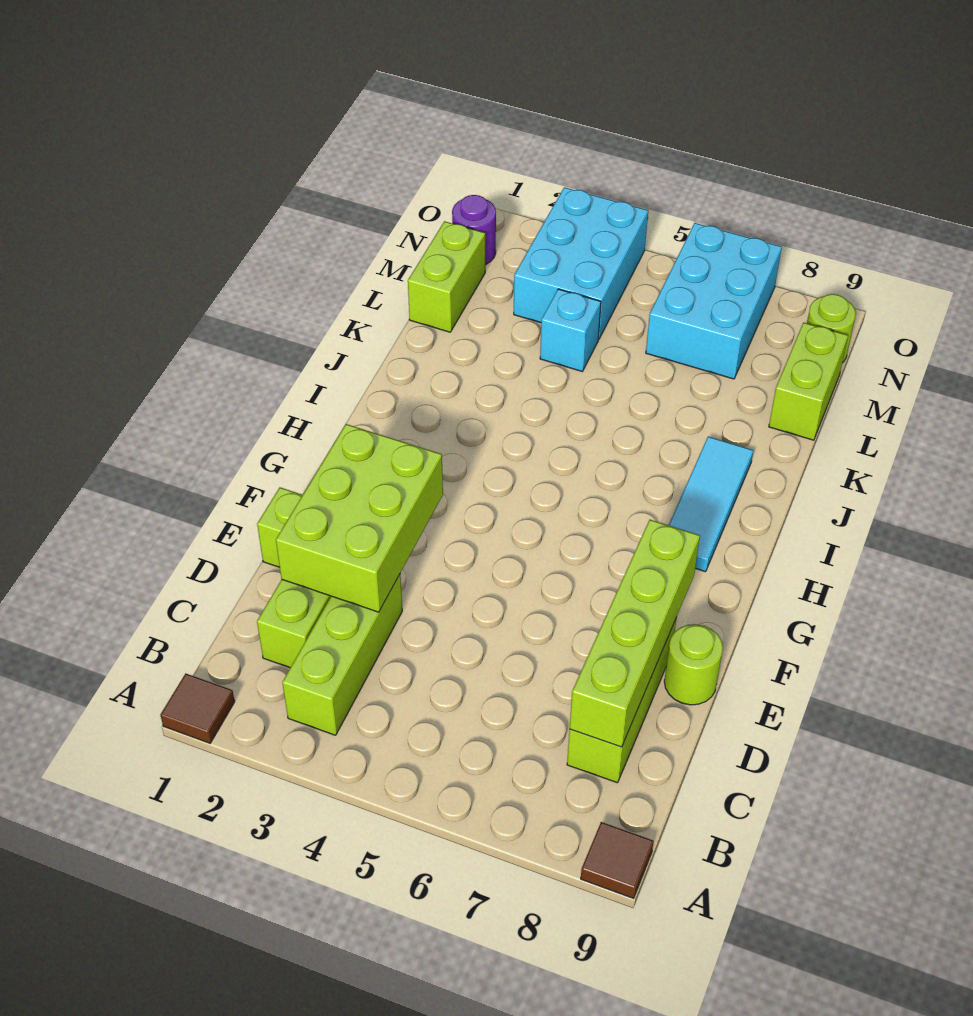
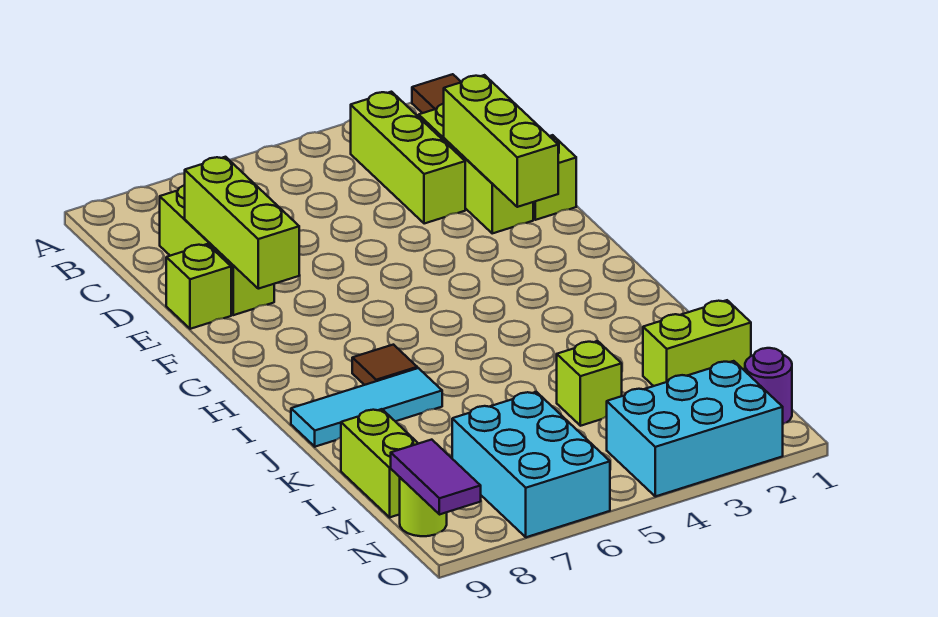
brown tile A9 level 1 -> brown tile I7 level 1
lime brick C8:F8 level 2 -> lime brick D8:F8 level 2
lime brick D2:F3 level 2 -> lime brick D2:F2 level 2
lime round brick E9 level 1 -> lime brick E9 level 1
cyan tile H8:J8 level 1 -> cyan tile J7:J9 level 1
lime brick L1:M1 level 1 -> lime brick L1:L2 level 1
cyan brick L4 level 1 -> lime brick L4 level 1
cyan brick M3:O4 level 1 -> cyan brick N2:O4 level 1
none -> purple tile N9:O9 level 2

